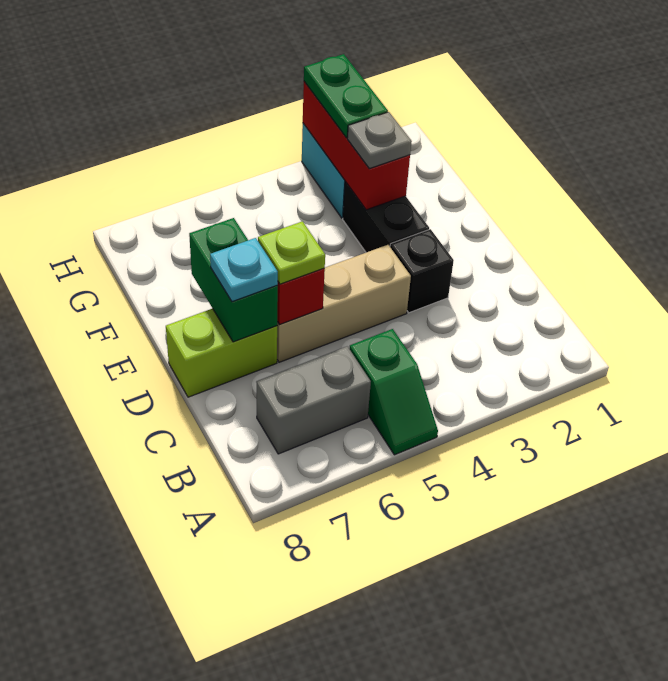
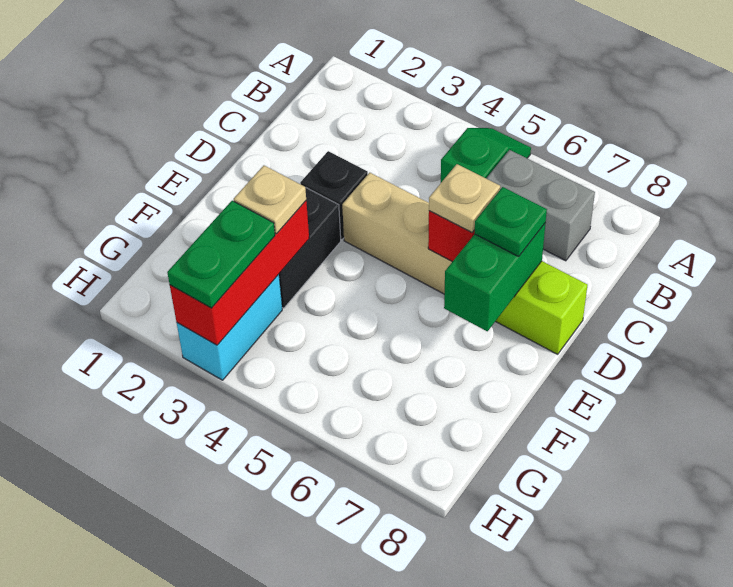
lime plate D6 level 3 -> tan plate D6 level 3
cyan plate D7 level 3 -> green plate D7 level 3
grey plate F3 level 3 -> tan plate F3 level 3

